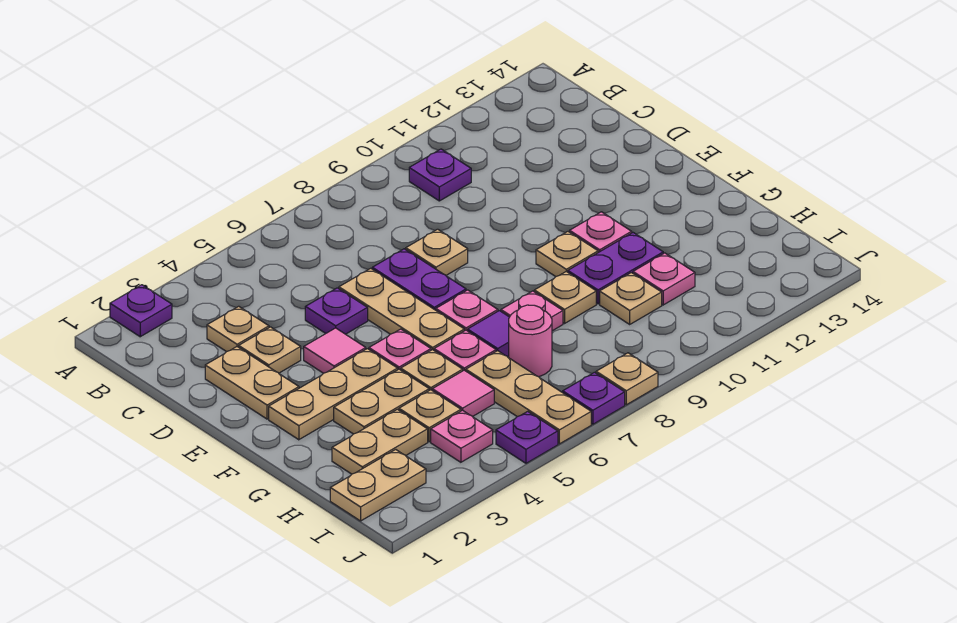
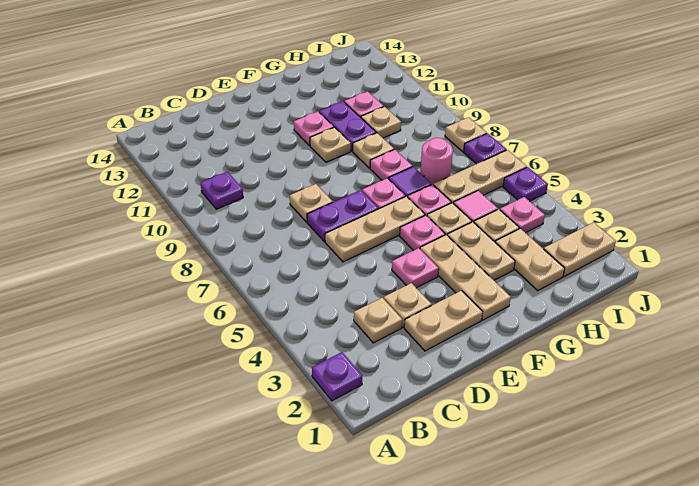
purple plate D5 level 1 -> none
pink tile E4 level 1 -> pink plate E4 level 1
tan plate I1:I2 level 1 -> tan plate I2:J2 level 1

